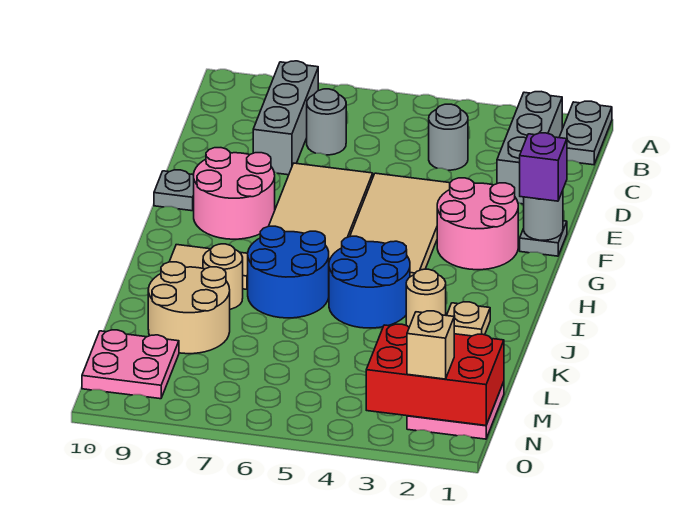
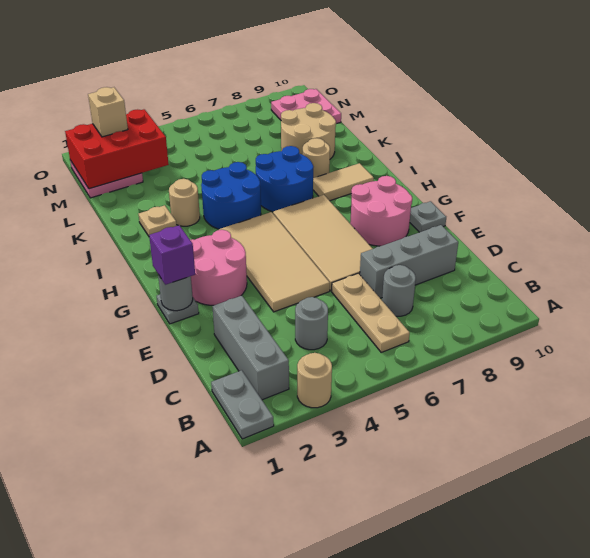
none -> tan round brick A3 level 1
none -> tan plate B6:D6 level 1
grey brick B8:D8 level 1 -> grey brick D7:D9 level 1

